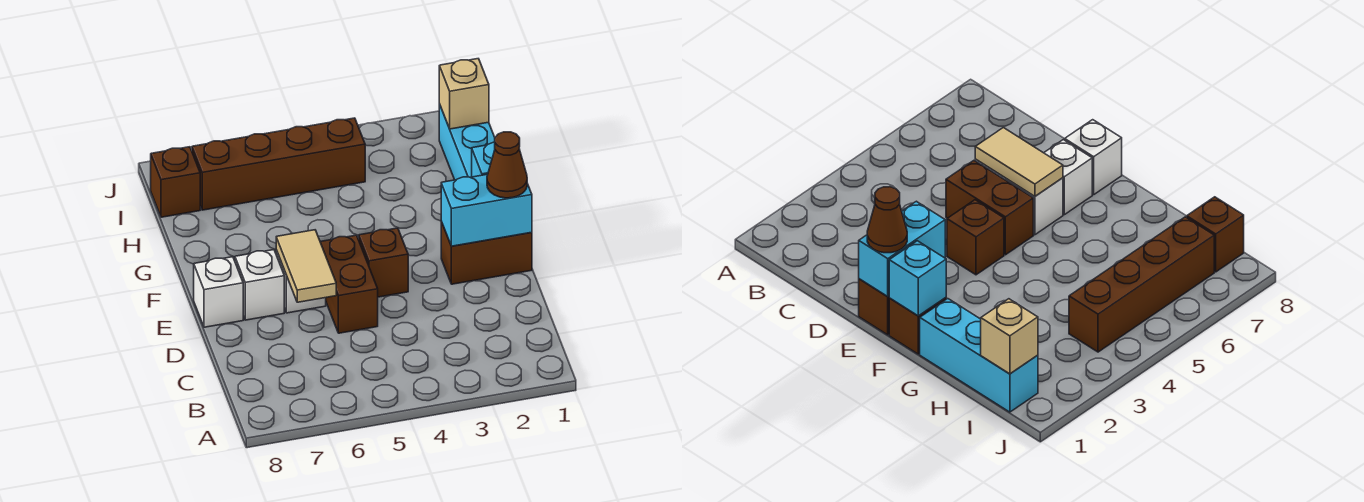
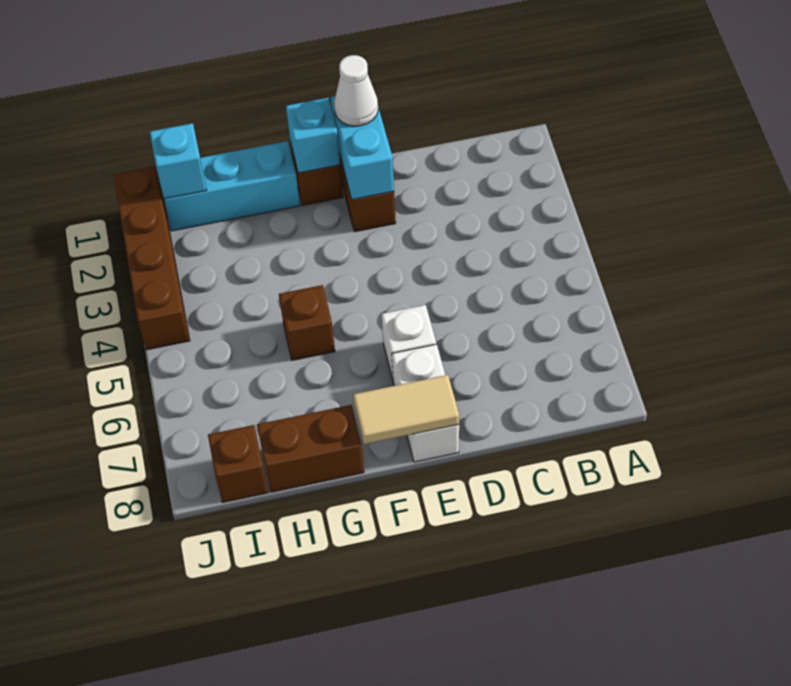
brown brick D5:E5 level 1 -> brown brick G8:H8 level 1
tan tile D6:E6 level 2 -> tan tile E8:F8 level 2
brown cone E1 level 3 -> white cone E1 level 3
brown brick E4 level 1 -> brown brick G5 level 1
tan brick I1 level 2 -> cyan brick I1 level 2
brown brick I4:I7 level 1 -> brown brick J1:J4 level 1

